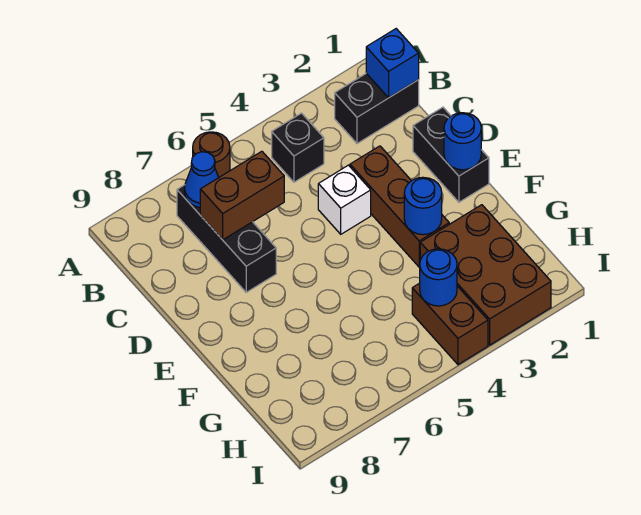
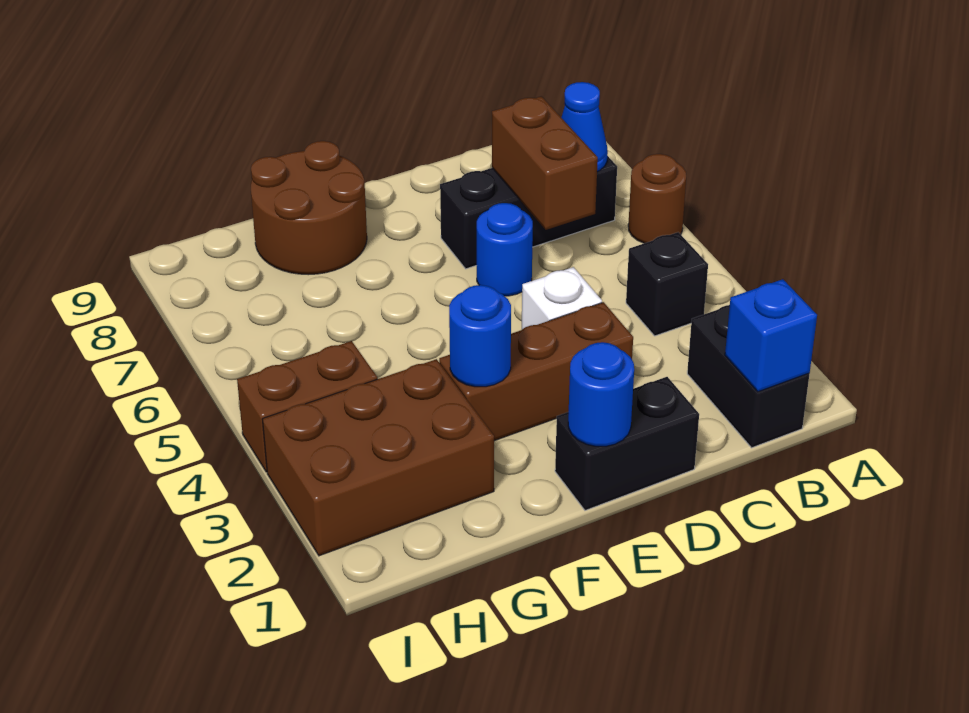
none -> brown round brick F8:G9 level 1
blue round brick H4 level 2 -> blue round brick D6 level 1

